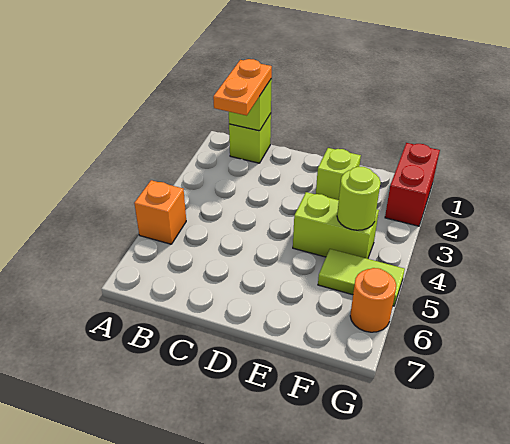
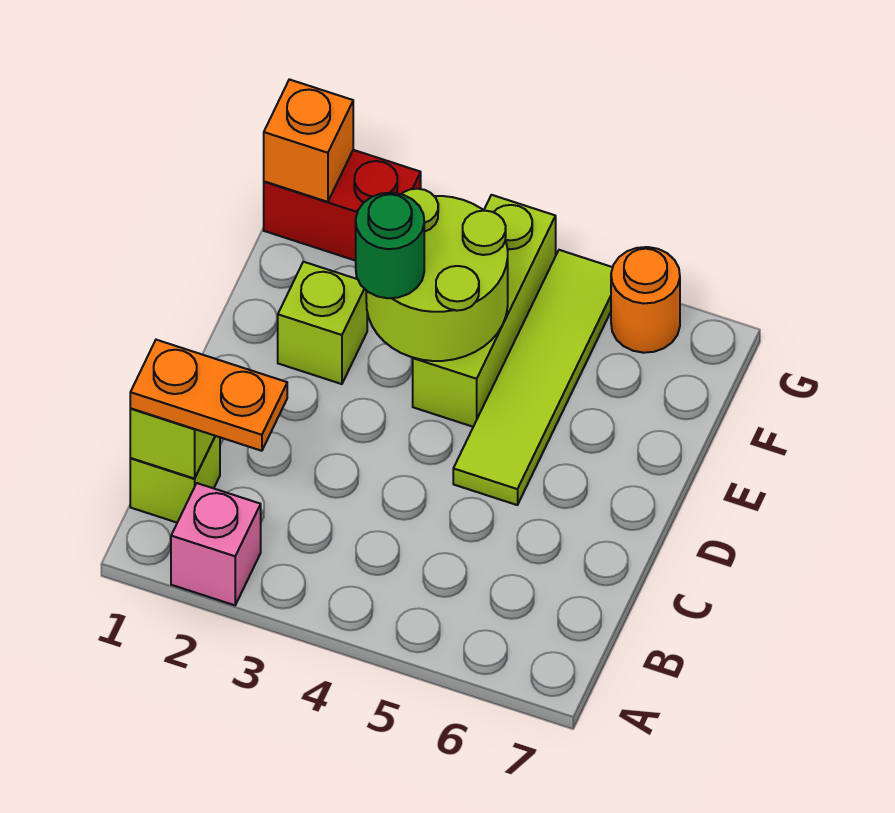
none -> pink brick A2 level 1
orange brick A5 level 1 -> orange brick G1 level 2
none -> green round brick E3 level 3
lime brick E4:F4 level 1 -> lime brick E4:G4 level 1
lime round brick F4 level 2 -> lime round brick E3:F4 level 2
lime tile F5:G5 level 1 -> lime tile D5:G5 level 1

